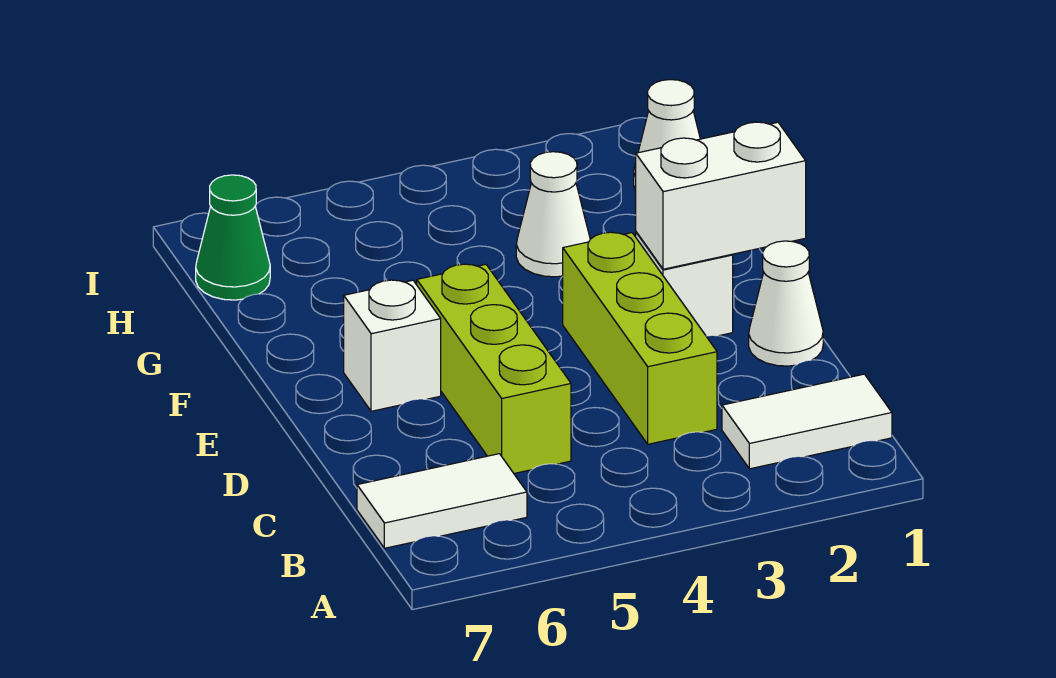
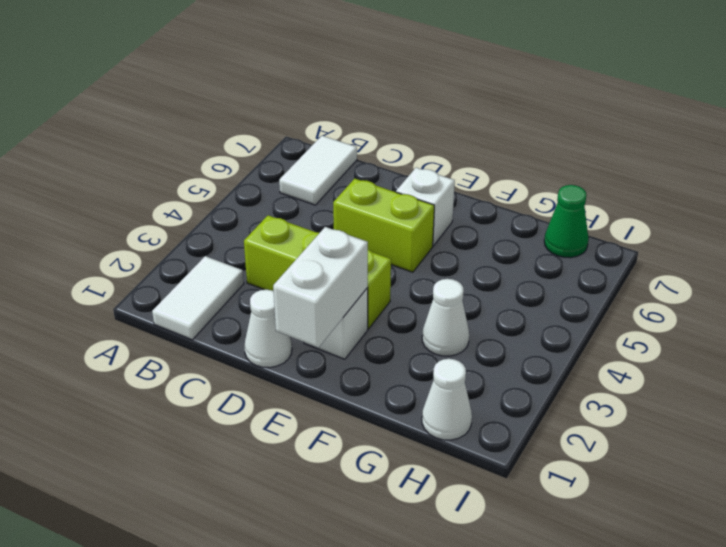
lime brick C5:E5 level 1 -> lime brick D5:E5 level 1

